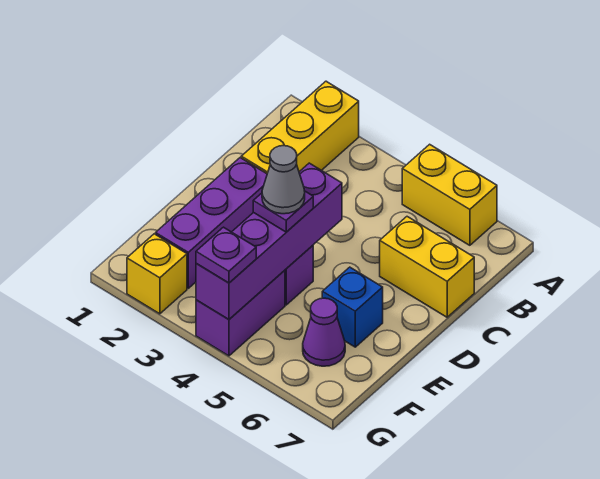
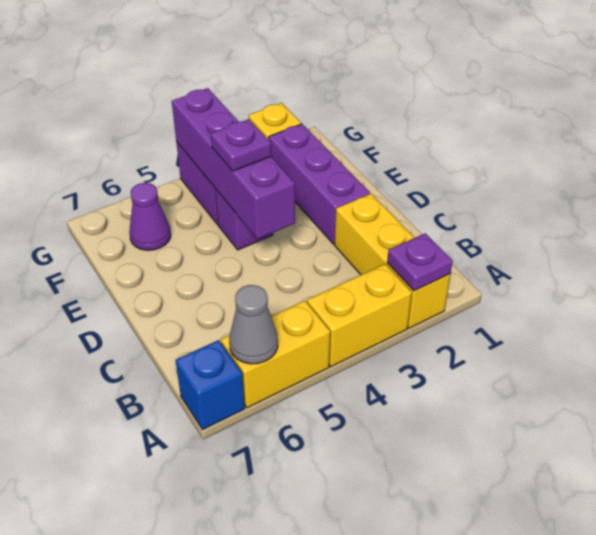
yellow brick C6:C7 level 1 -> yellow brick A3:A4 level 1
grey cone E4 level 4 -> grey cone A6 level 2
blue brick E6 level 1 -> blue brick A7 level 1
purple plate G4 level 3 -> purple plate A2 level 2

